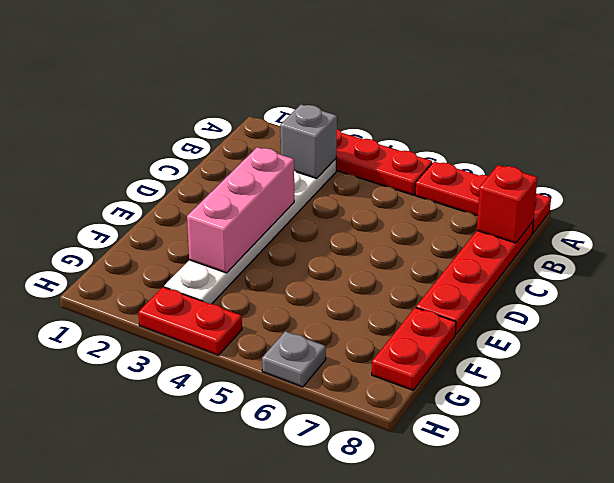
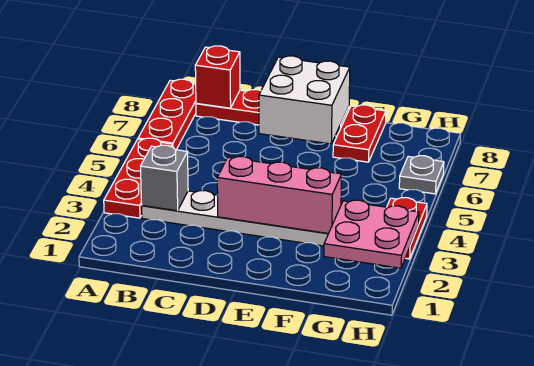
none -> white brick D7:E8 level 2
red plate F8:G8 level 1 -> red plate F7:F8 level 1
none -> pink plate G2:H3 level 2

